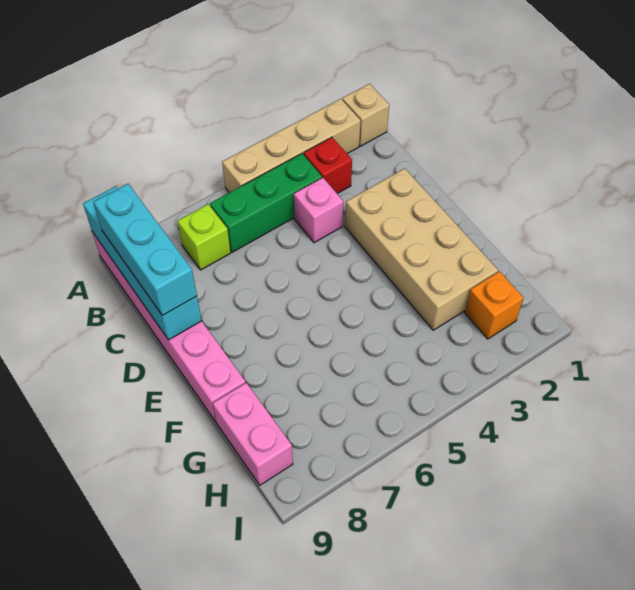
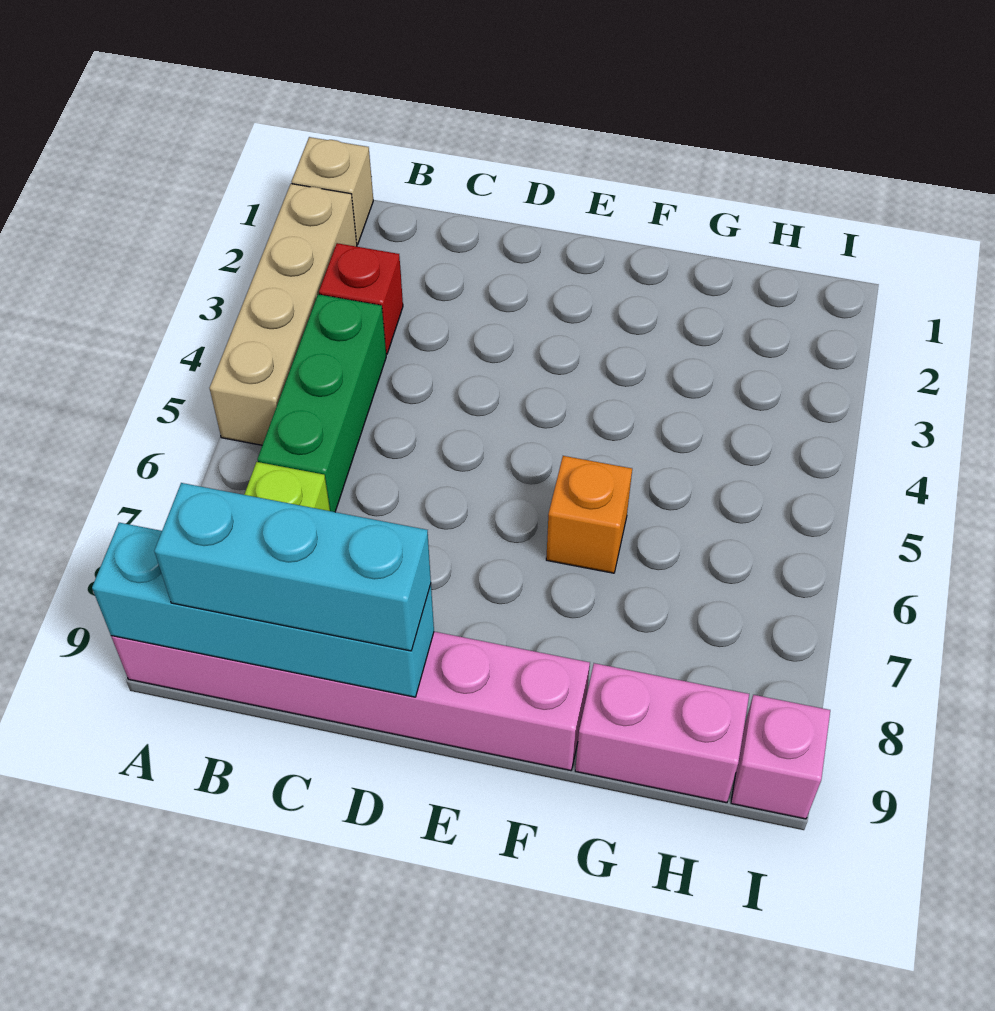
pink brick C4 level 1 -> pink brick I9 level 1
tan brick D2:G3 level 1 -> none
orange brick H2 level 1 -> orange brick F6 level 1

